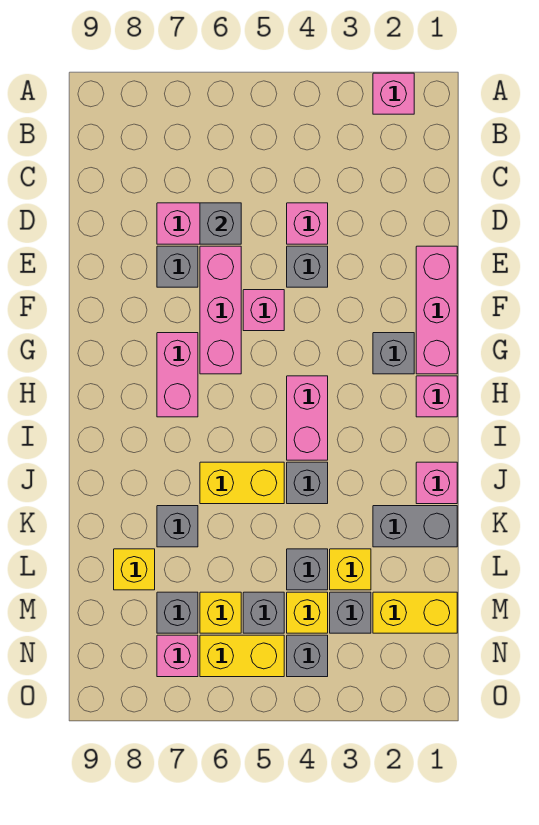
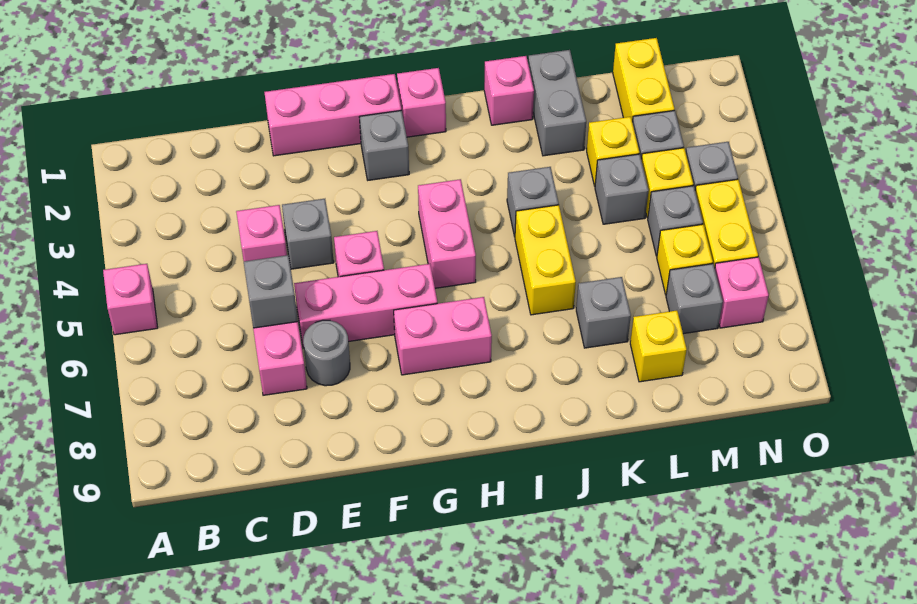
pink brick A2 level 1 -> pink brick A5 level 1
grey brick E7 level 1 -> grey round brick E7 level 1
pink brick H4:I4 level 1 -> pink brick H4:H5 level 1

